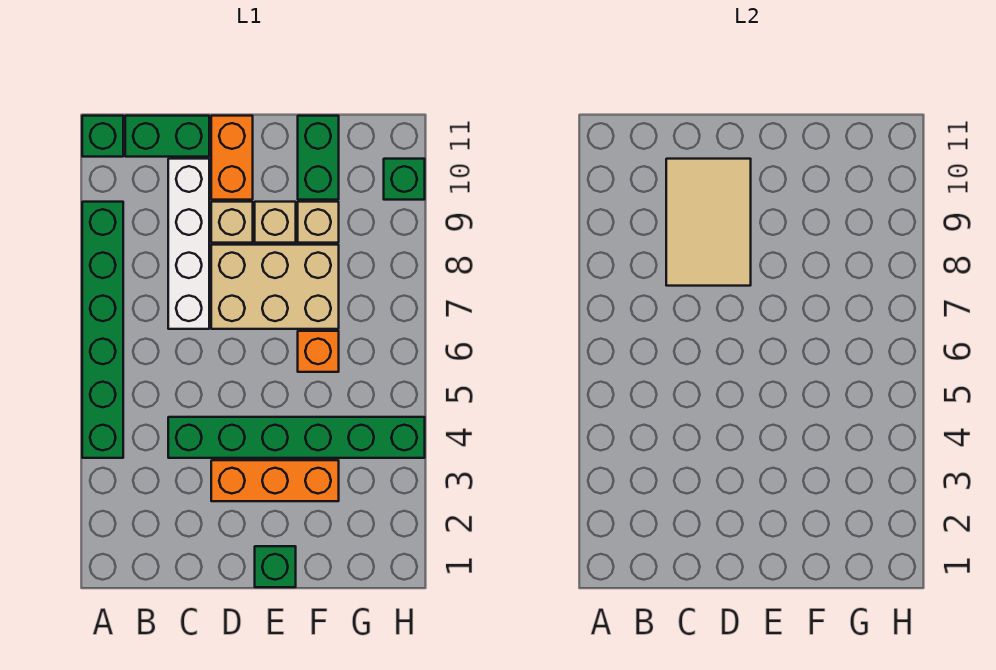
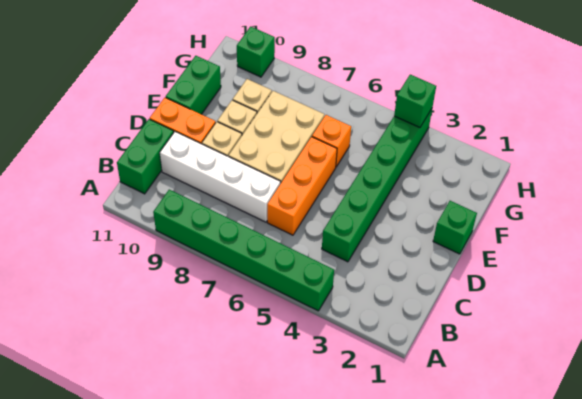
green brick A11 level 1 -> green brick H4 level 2
tan tile C8:D10 level 2 -> none
orange brick D3:F3 level 1 -> orange brick C6:E6 level 1
green brick F10:F11 level 1 -> green brick E11:F11 level 1

